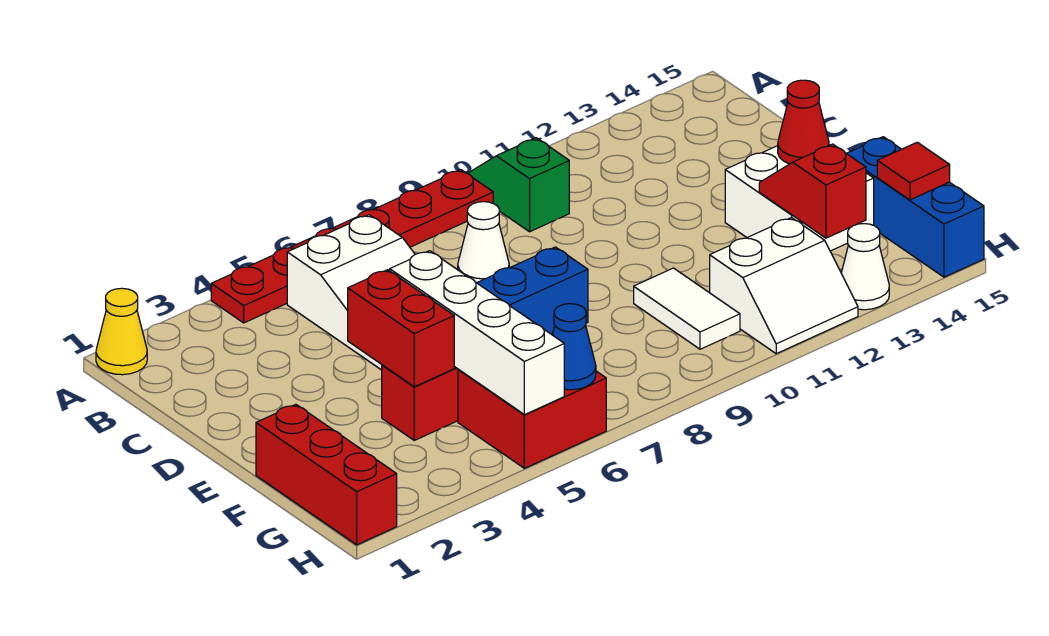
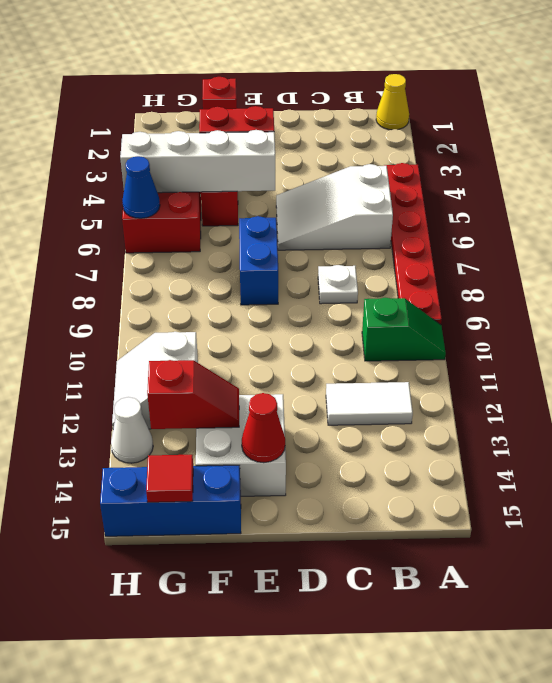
white cone C8 level 1 -> white plate C8 level 1
red brick F1:H1 level 1 -> red brick F1 level 1
white tile F10:G10 level 1 -> white tile B12:C12 level 1

